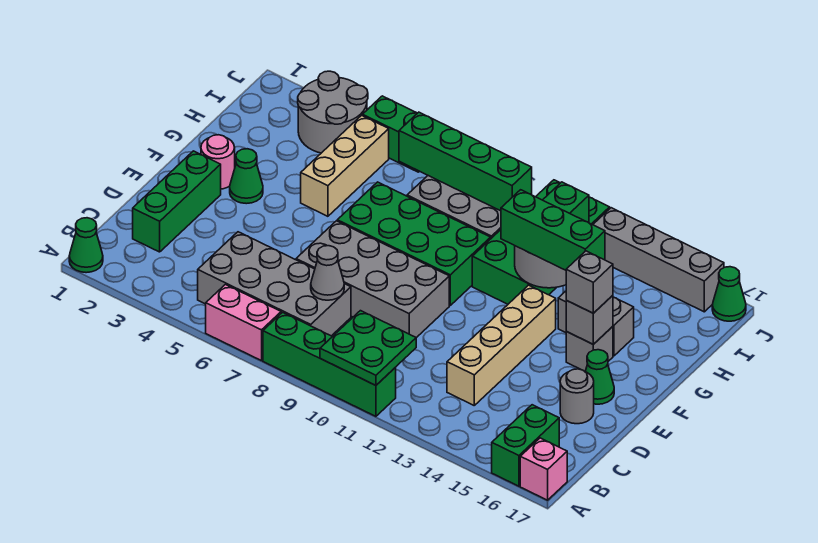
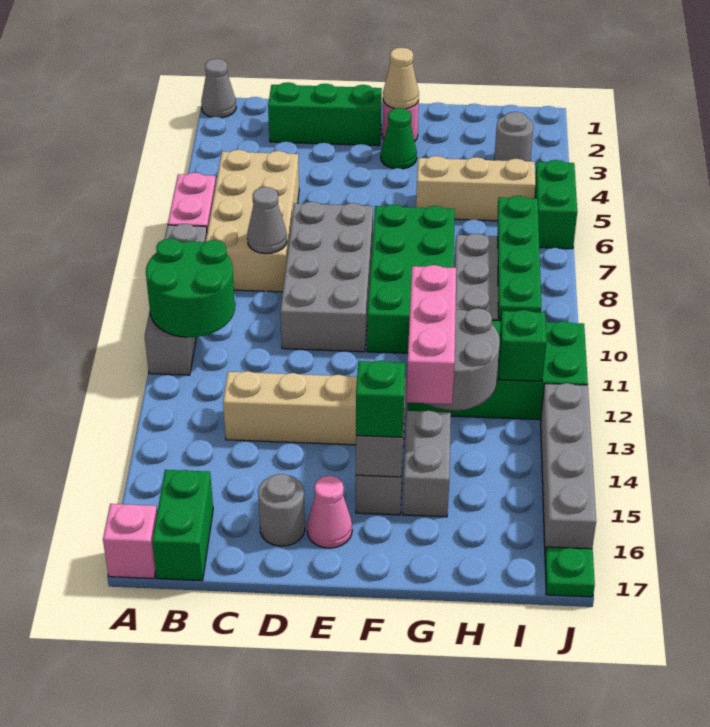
green cone A1 level 1 -> grey cone A1 level 1
green brick A8:A11 level 1 -> grey brick A8:A11 level 1
green plate A10:B11 level 2 -> green round brick A10:B11 level 2
green brick A16:B16 level 1 -> green brick B16:B17 level 1
grey brick B5:C8 level 1 -> tan brick B5:C8 level 1
green cone E16 level 1 -> pink cone E16 level 1
none -> tan cone F2 level 2
grey brick F15 level 3 -> green brick F15 level 3
green brick G12:G14 level 3 -> pink brick G12:G14 level 3
grey round brick I3:J4 level 1 -> grey round brick I3 level 1
green brick I7:I10 level 2 -> green plate I7:I10 level 2
green cone J17 level 1 -> green plate J17 level 1

